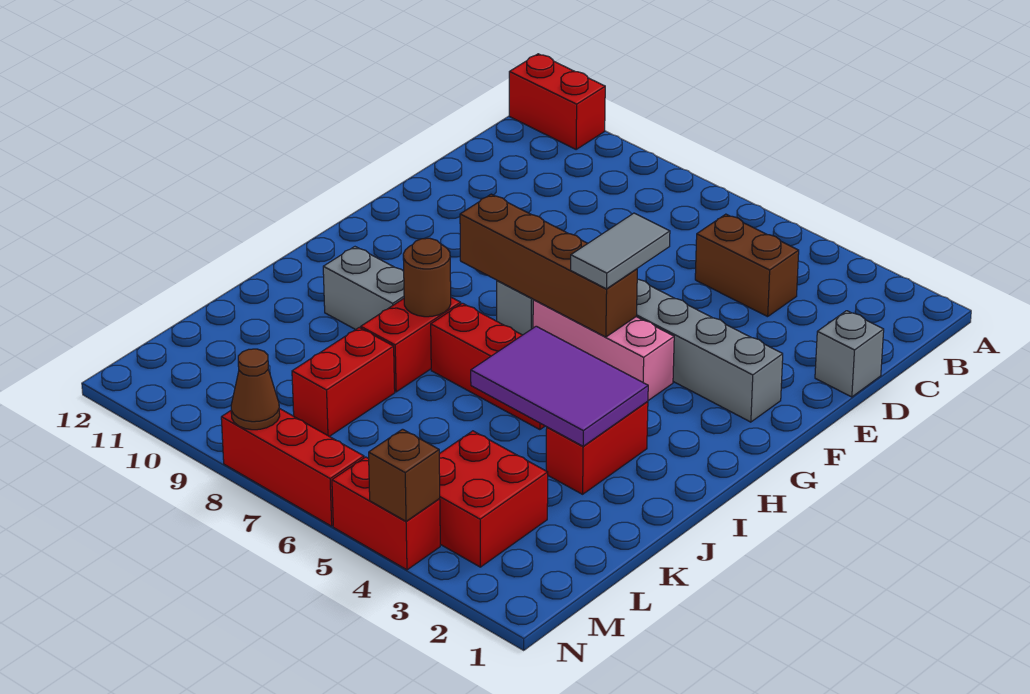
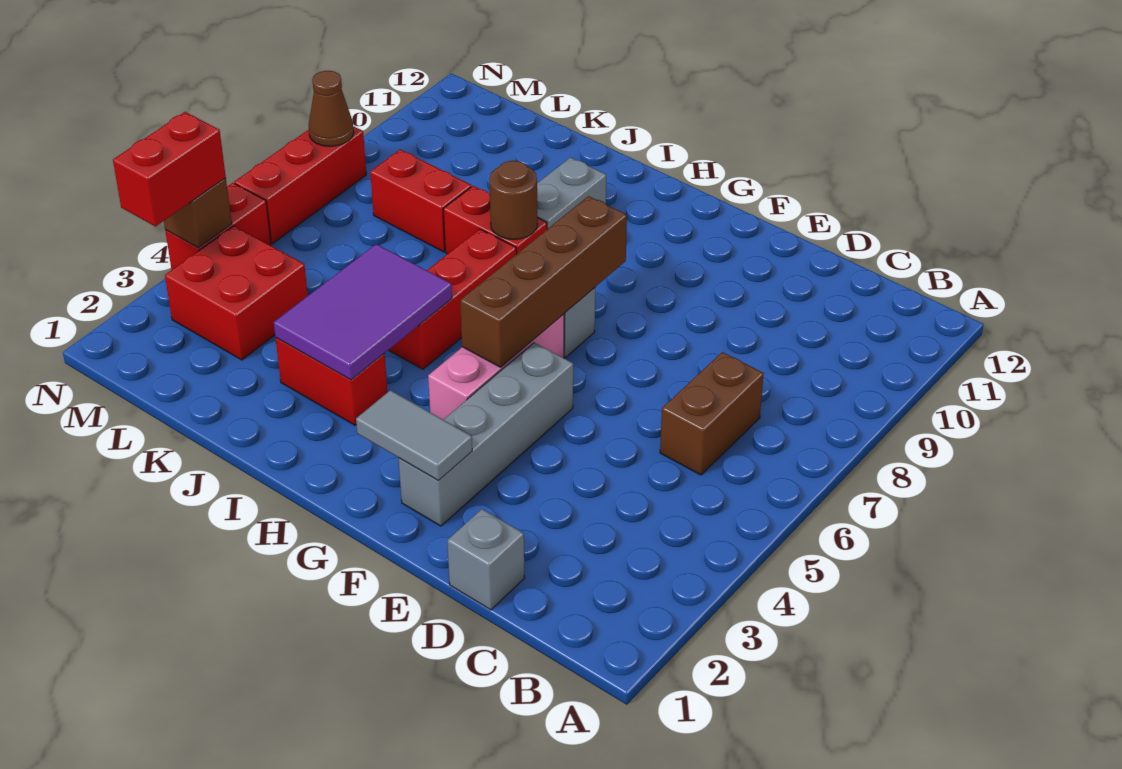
red brick A11:A12 level 1 -> red brick N3:N4 level 3
brown brick C4:C5 level 1 -> brown brick C6:C7 level 1
grey tile F5:G5 level 3 -> grey tile F2:G2 level 2

